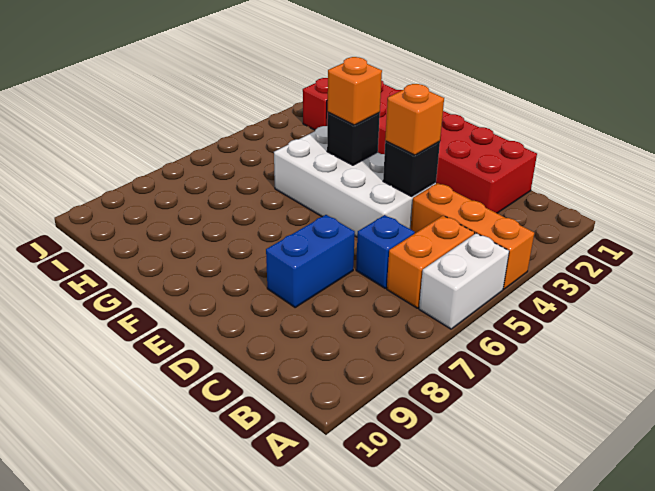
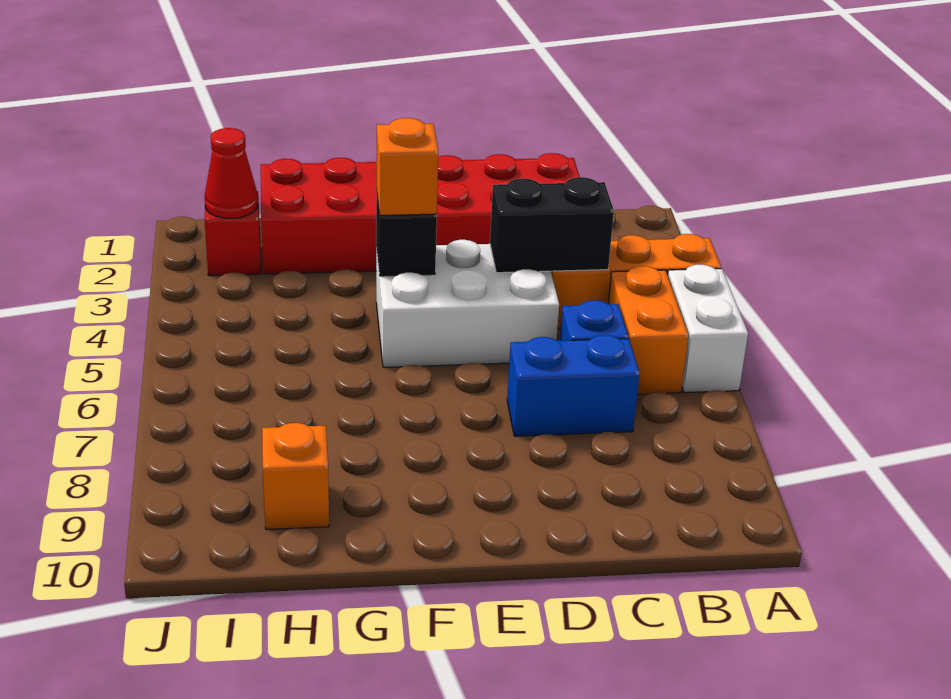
white brick D4:G5 level 1 -> white brick D4:F5 level 1
black brick D4 level 2 -> black brick C4:D4 level 2
orange brick D4 level 3 -> orange brick H9 level 1
blue brick D7:D8 level 1 -> blue brick C7:D7 level 1
none -> red cone I2 level 2

